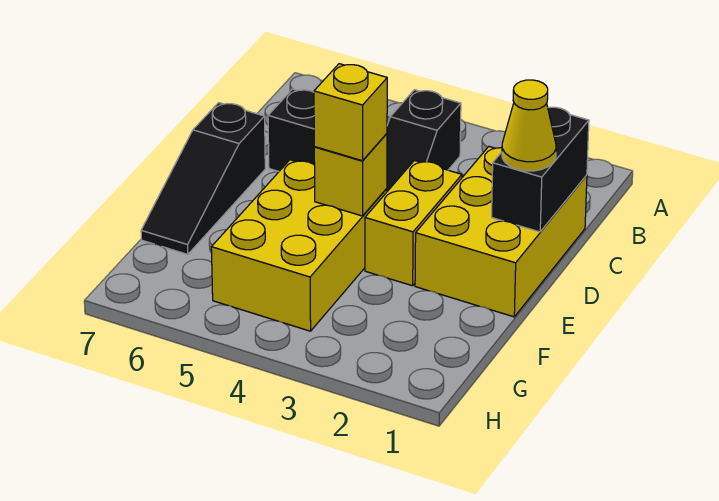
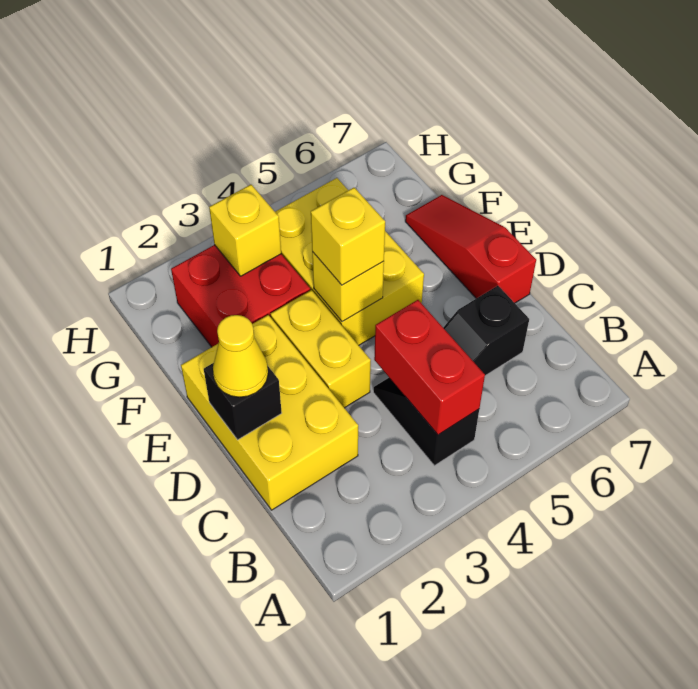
none -> red brick B4:C4 level 2
black brick C1:D1 level 2 -> black brick D1 level 2
black slope D7:F7 level 1 top D -> red slope D7:F7 level 1 top D
none -> red brick F2:G3 level 1
none -> yellow brick G3 level 2

